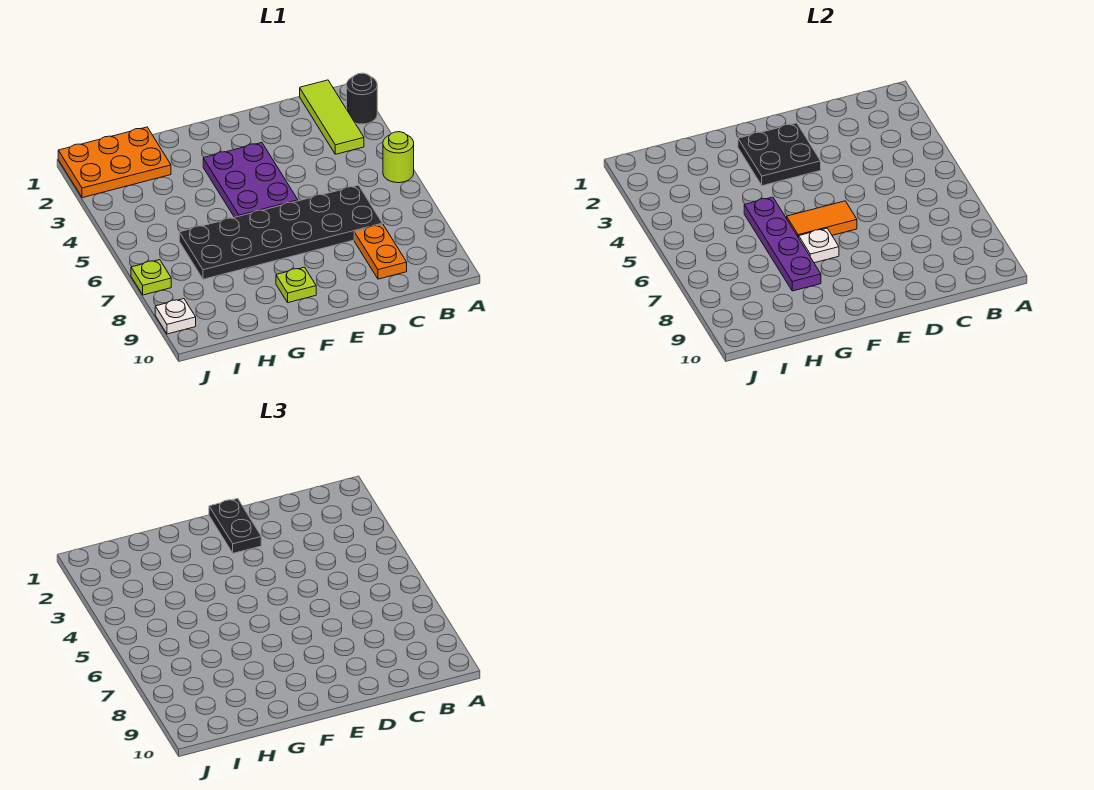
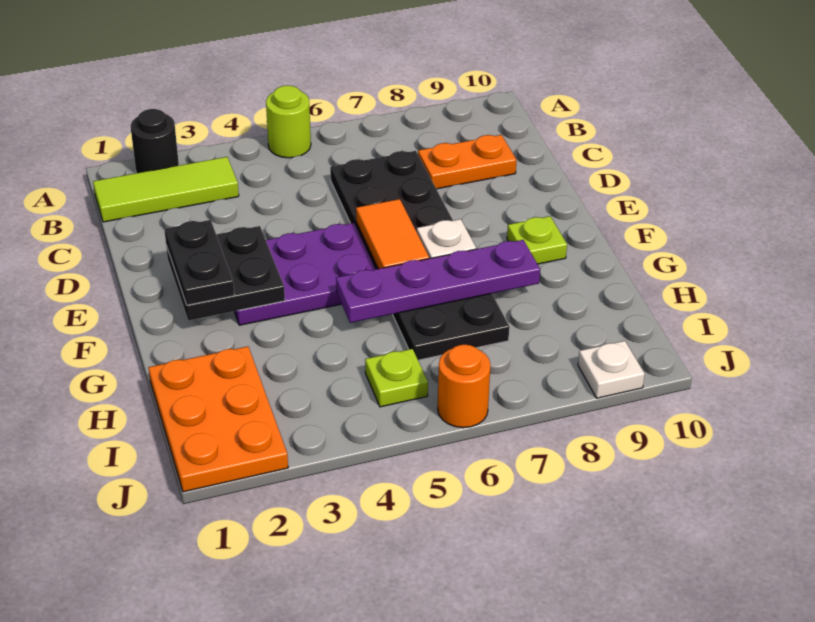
black plate E1:E2 level 3 -> black plate E2:F2 level 3
none -> orange round brick J6 level 1
lime plate J7 level 1 -> lime plate I5 level 1

